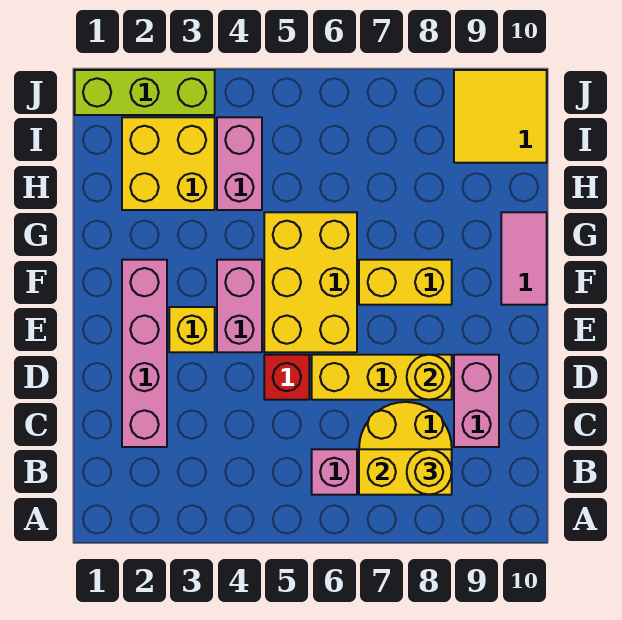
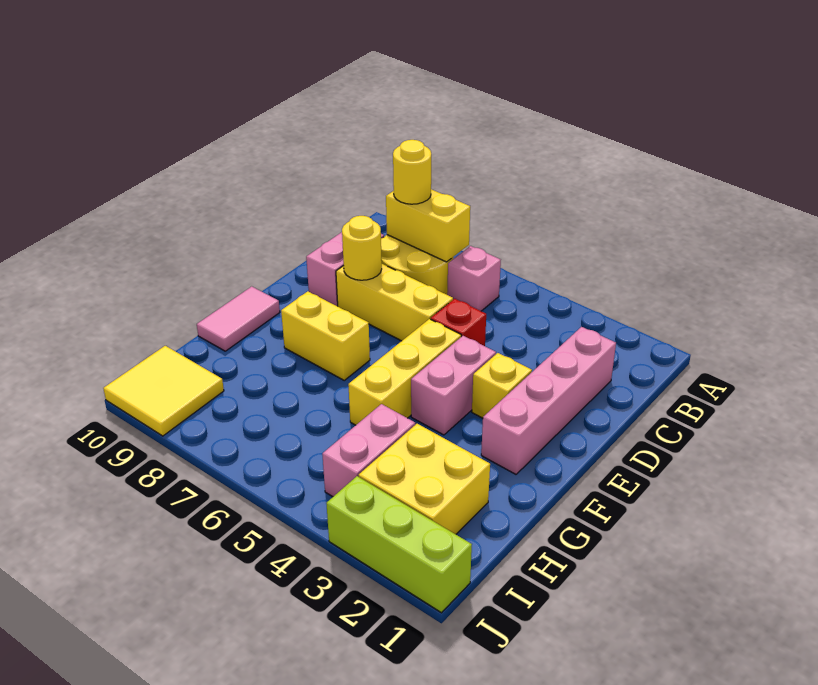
yellow brick E5:G6 level 1 -> yellow brick E5:G5 level 1

